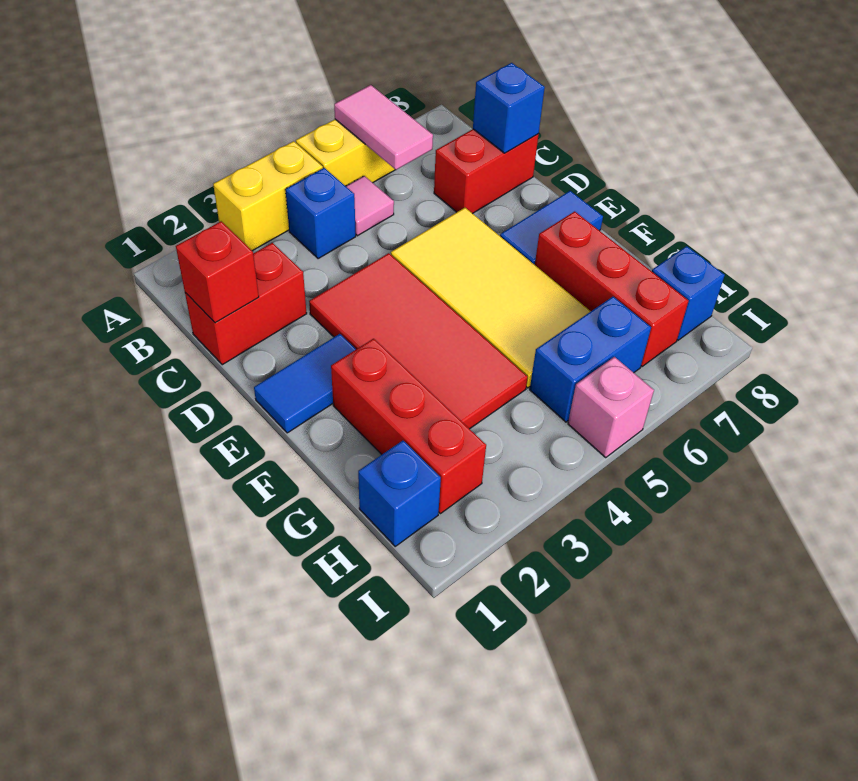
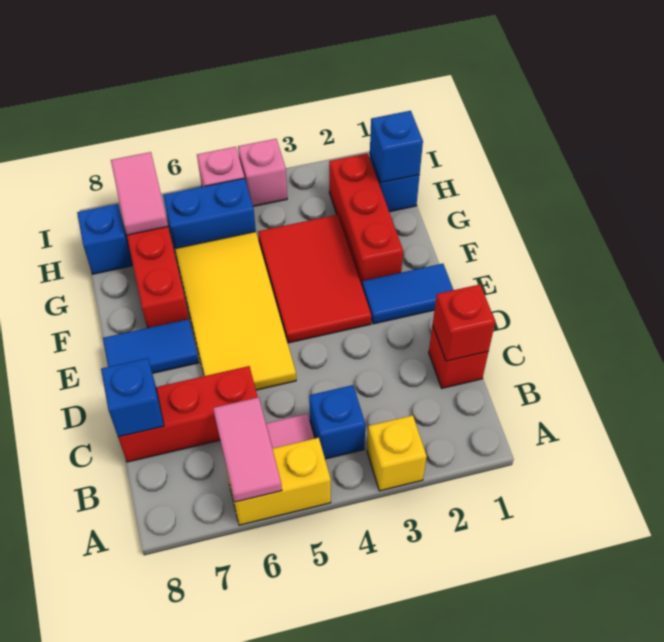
yellow brick A3:A4 level 1 -> yellow brick A3 level 1
red brick C1:C2 level 1 -> red brick C1 level 1
red brick C7:C8 level 1 -> red brick C6:C8 level 1
red tile D3:G4 level 1 -> red tile E3:G4 level 1
none -> blue brick H1 level 2
none -> pink tile H7:I7 level 2
none -> pink brick I4 level 1

